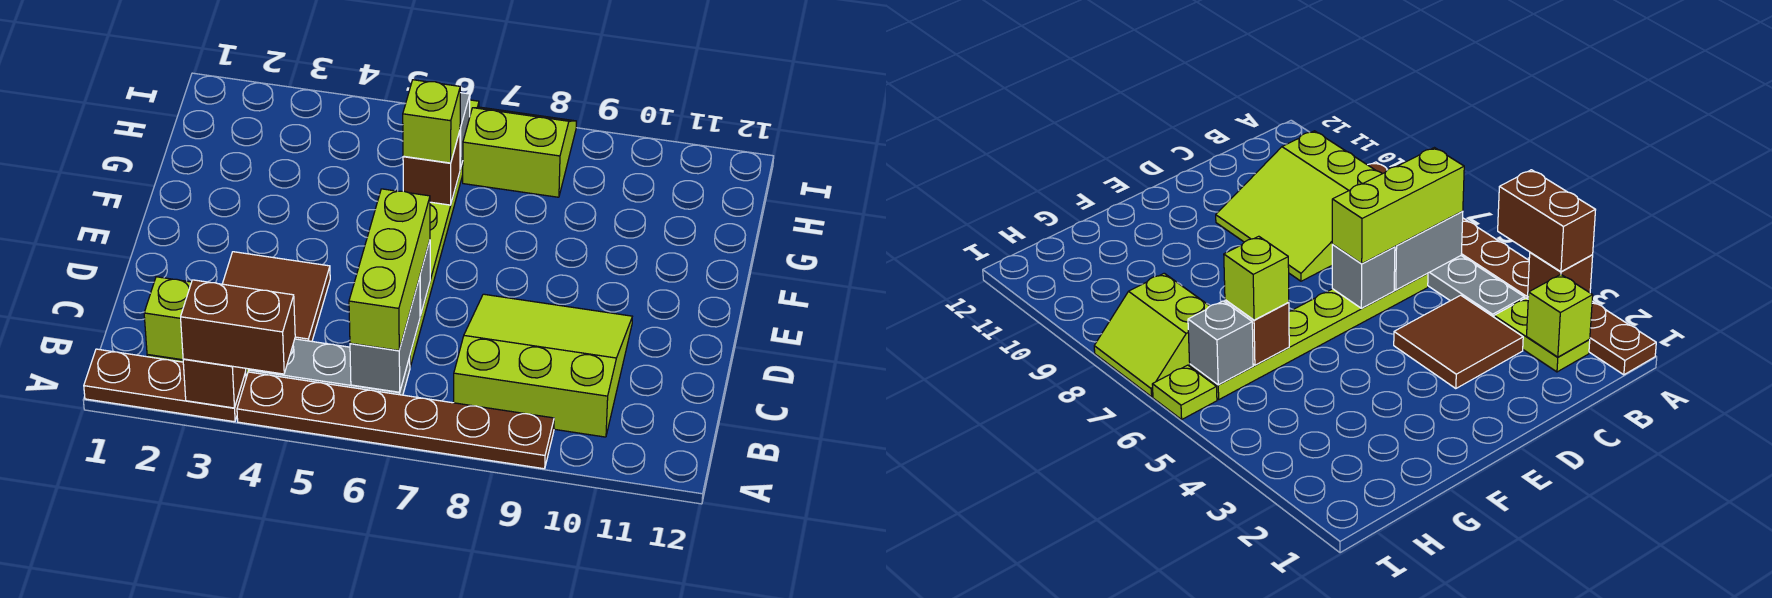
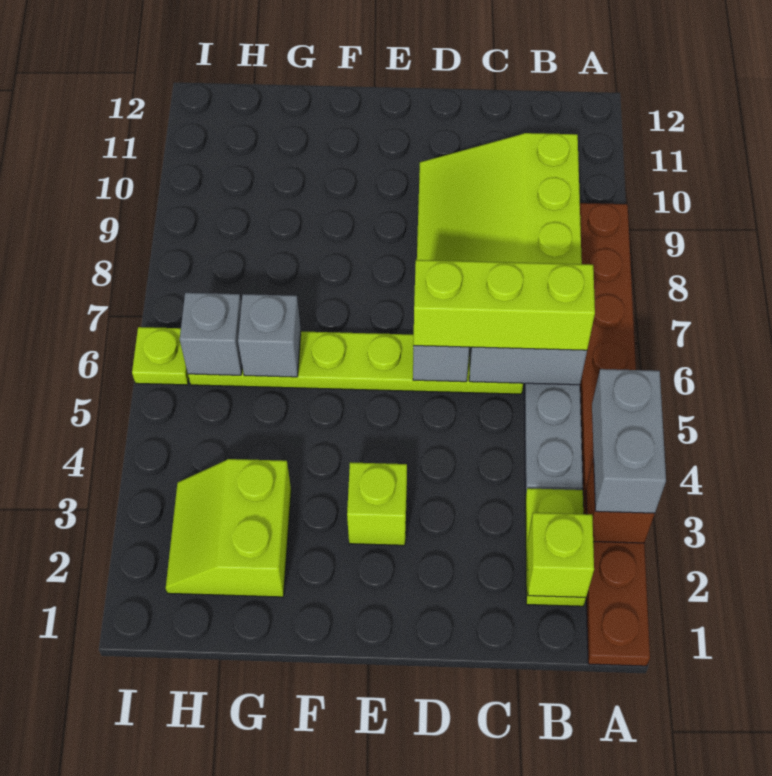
brown brick A3:A4 level 3 -> grey brick A3:A4 level 3
brown tile C3:D4 level 1 -> none
brown brick G6 level 2 -> grey brick G6 level 2
lime brick G6 level 3 -> lime brick E3 level 1
lime slope H7:I8 level 1 top H -> lime slope G2:H3 level 1 top G

